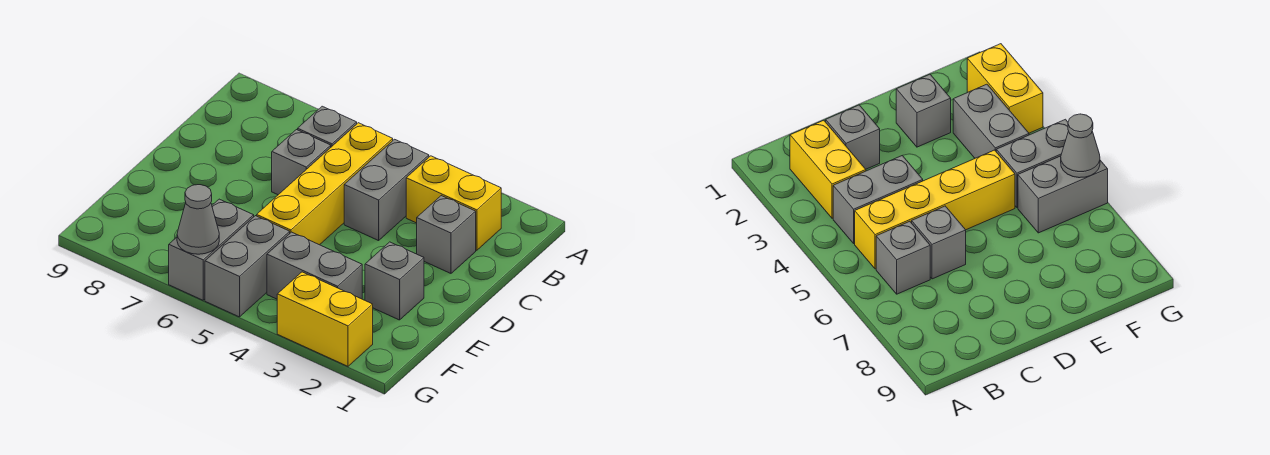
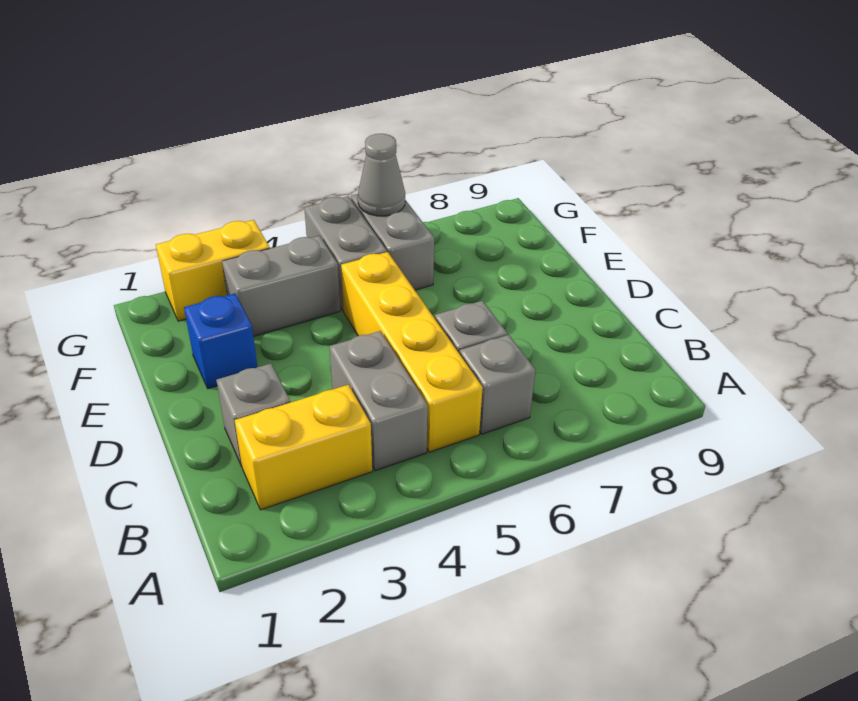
grey brick E2 level 1 -> blue brick E2 level 1

